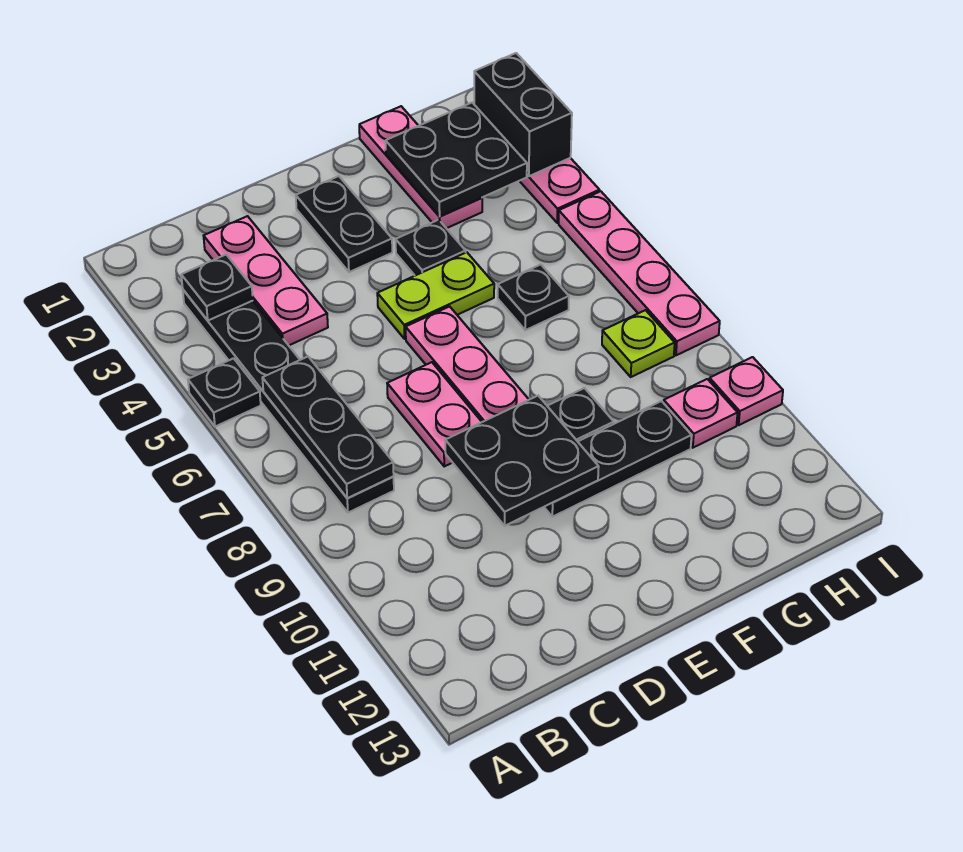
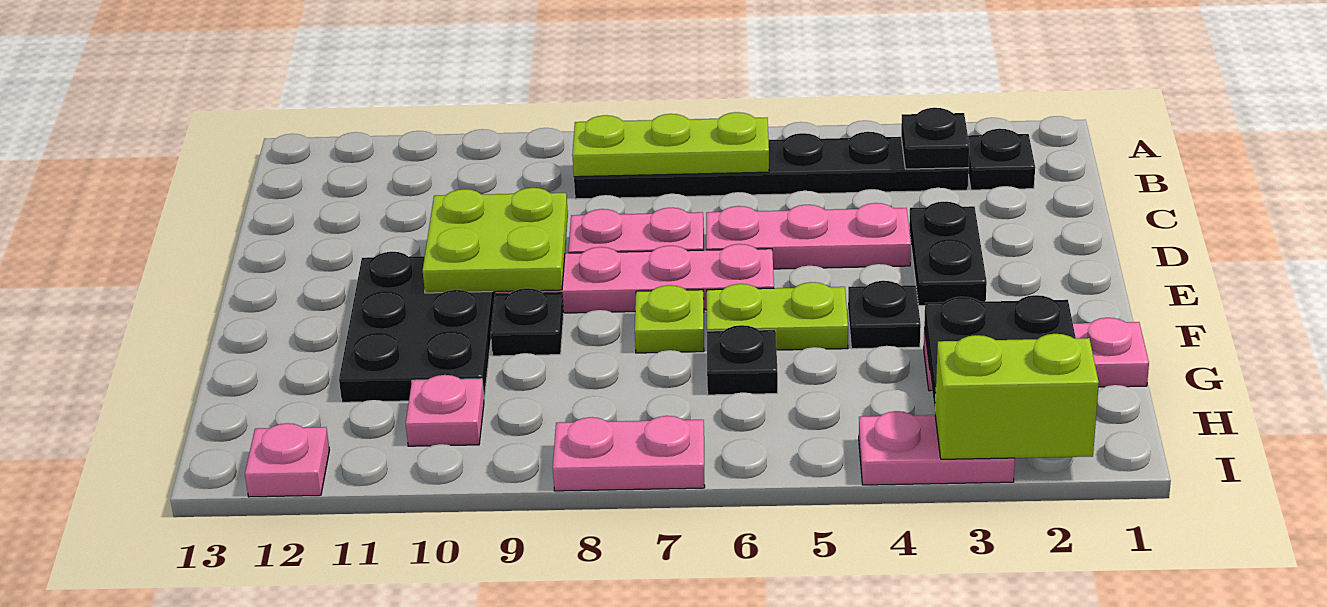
black plate A5 level 1 -> black plate B2 level 1
black plate B6:B8 level 2 -> lime plate B6:B8 level 2
pink plate C2:C4 level 1 -> pink plate D4:D6 level 1
black plate D9:E10 level 2 -> lime plate D9:E10 level 2
black plate E2:E3 level 1 -> black plate D3:E3 level 1
lime plate E5:F5 level 1 -> lime plate F5:F6 level 1
black plate E10:G10 level 1 -> black plate E10:G11 level 1
lime plate H8 level 1 -> lime plate F7 level 1
black brick I2:I3 level 2 -> lime brick I2:I3 level 2
pink plate I5:I8 level 1 -> pink plate I7:I8 level 1
pink plate I10 level 1 -> pink plate I12 level 1

